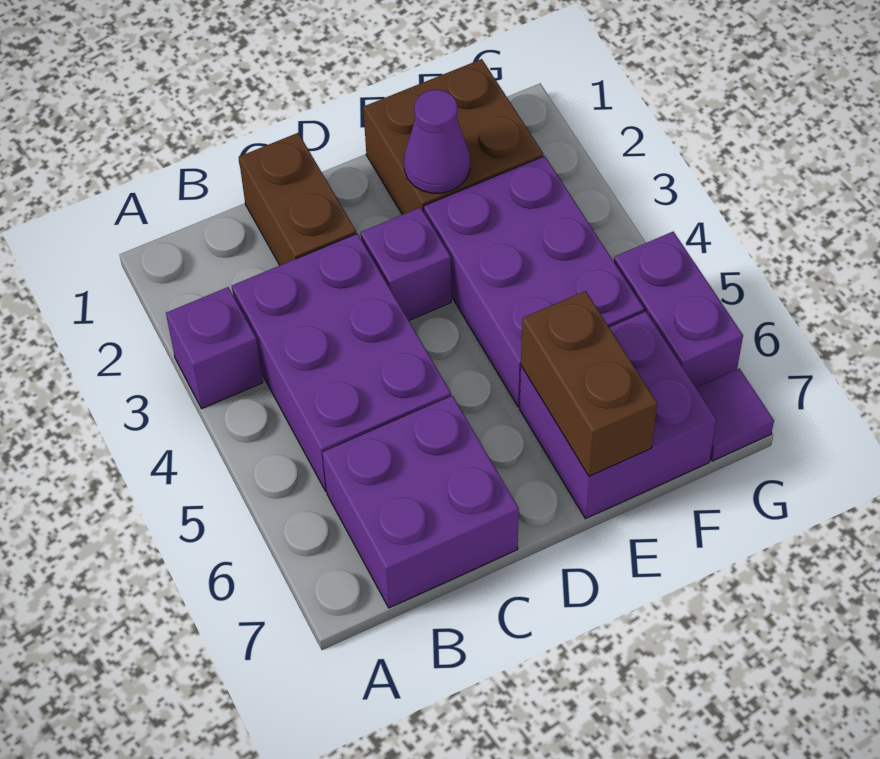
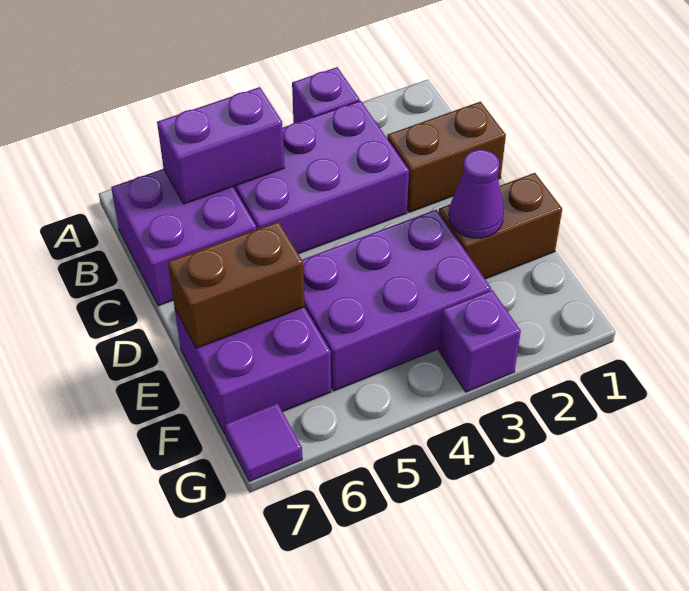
purple brick D3 level 1 -> purple brick G3 level 1
brown brick E1:F2 level 1 -> brown brick E1:E2 level 1
purple brick G5:G6 level 1 -> purple brick B5:B6 level 2

